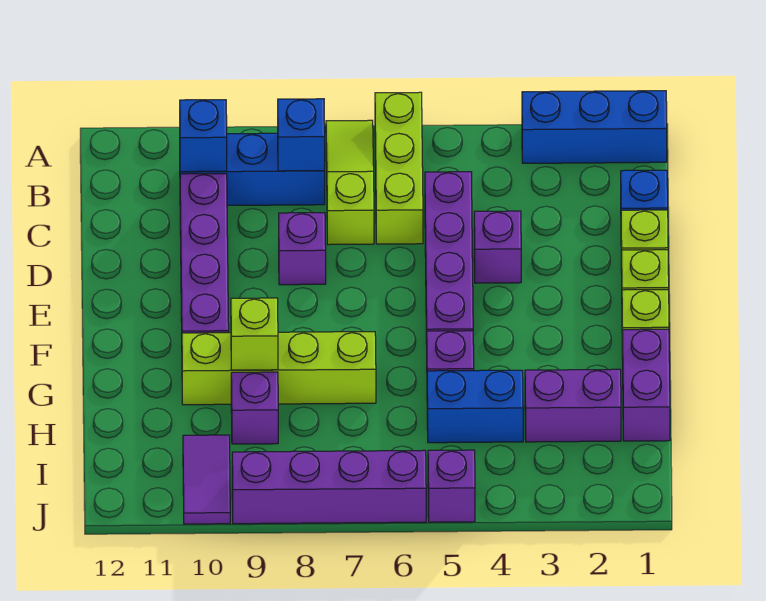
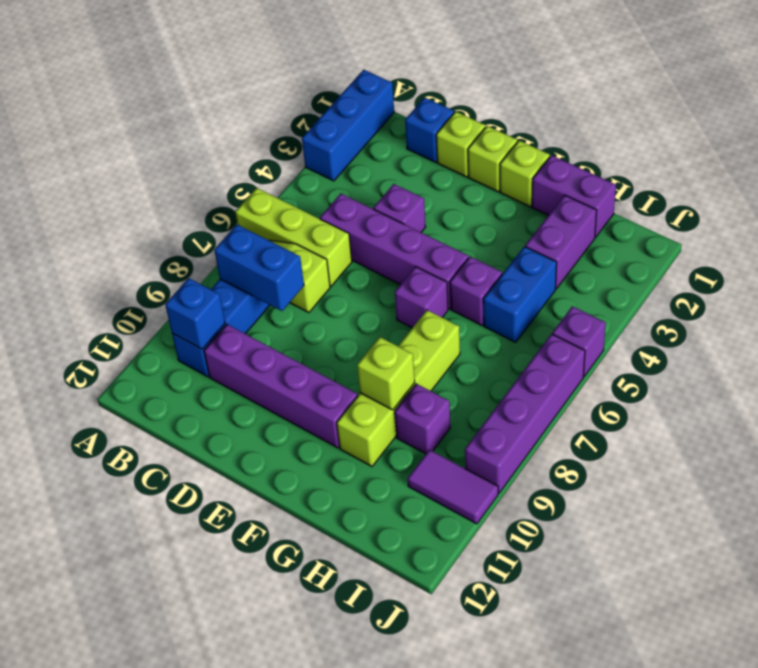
blue brick B8 level 2 -> blue brick B8:C8 level 2
purple brick D8 level 1 -> purple brick F6 level 1

